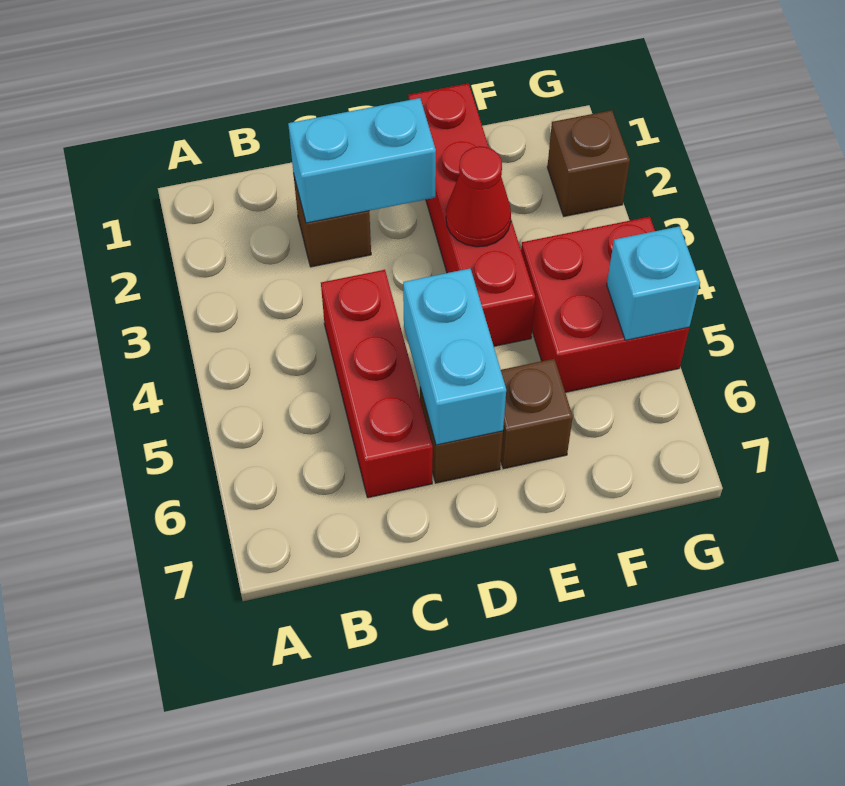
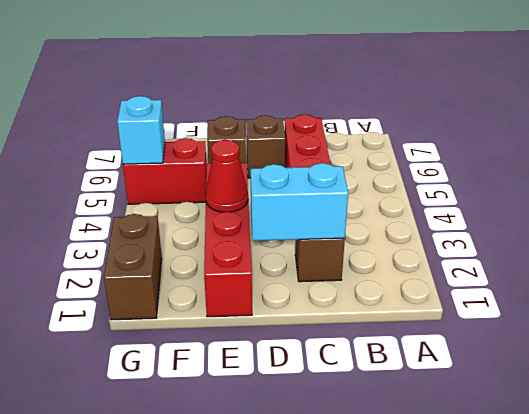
cyan brick D5:D6 level 2 -> none
red brick F4:G5 level 1 -> red brick F5:G5 level 1
brown brick G2 level 1 -> brown brick G1:G2 level 1

